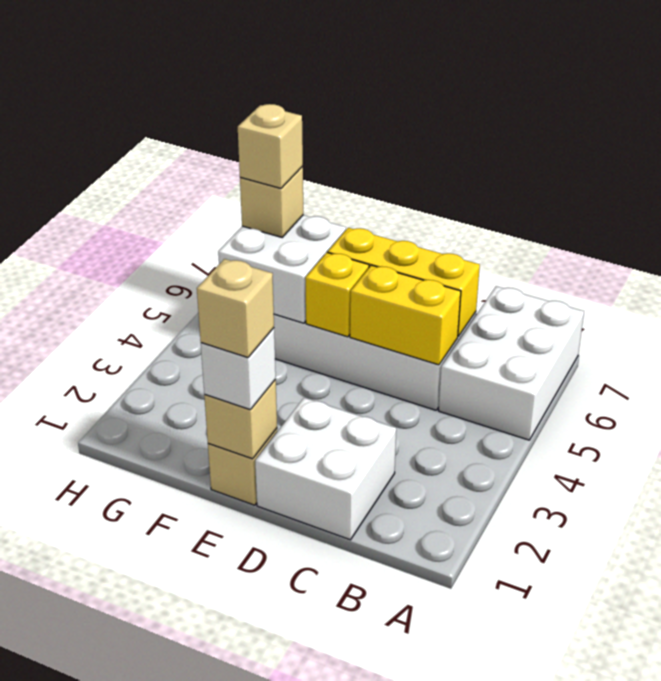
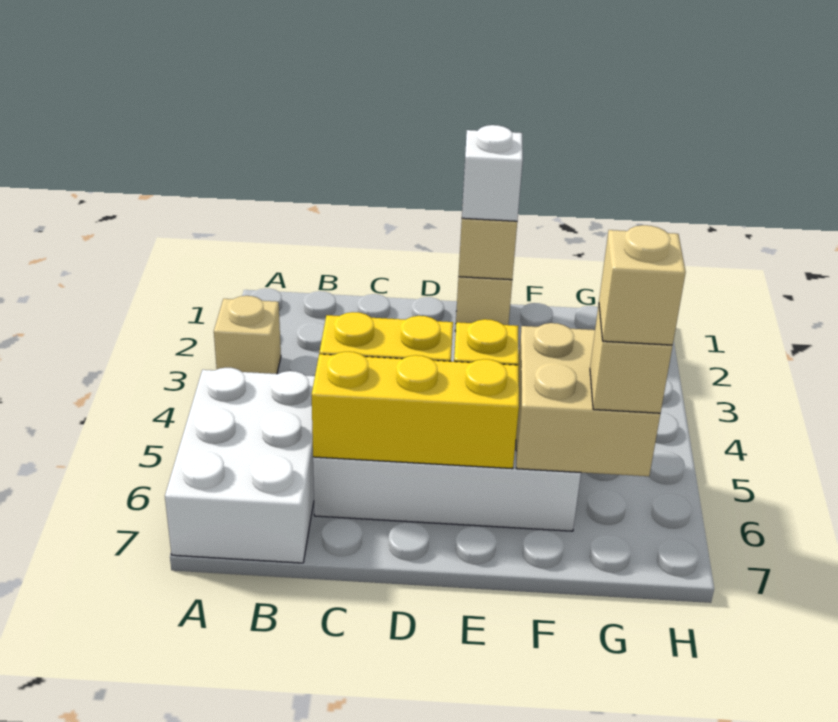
white brick C1:D2 level 1 -> none
tan brick E1 level 4 -> tan brick A3 level 1
white brick F5:G6 level 2 -> tan brick F5:G6 level 2

